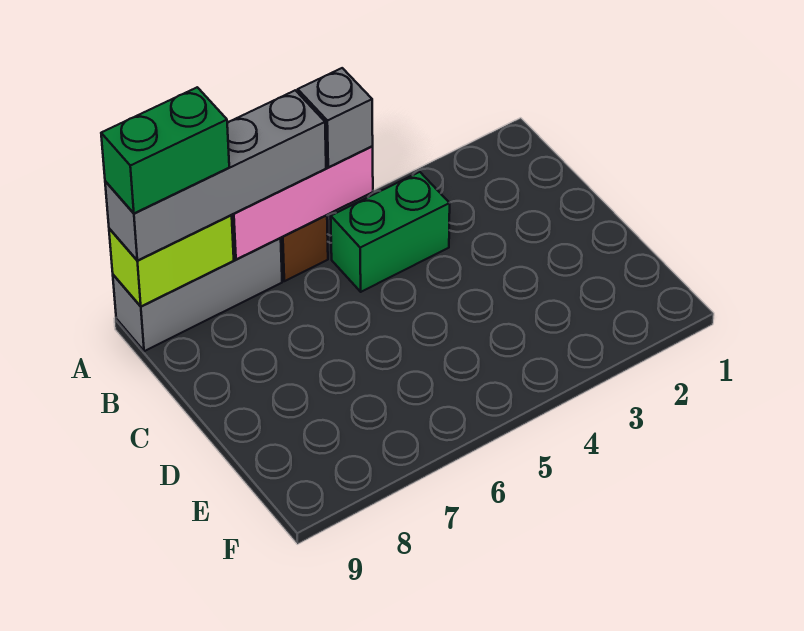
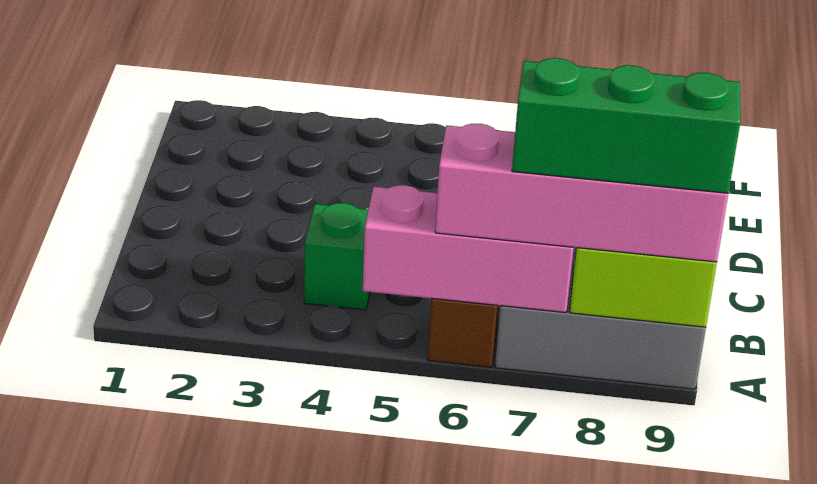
grey brick A5 level 3 -> none
grey brick A6:A9 level 3 -> pink brick A6:A9 level 3
green brick A8:A9 level 4 -> green brick A7:A9 level 4
green brick B4:B5 level 1 -> green brick B4 level 1

